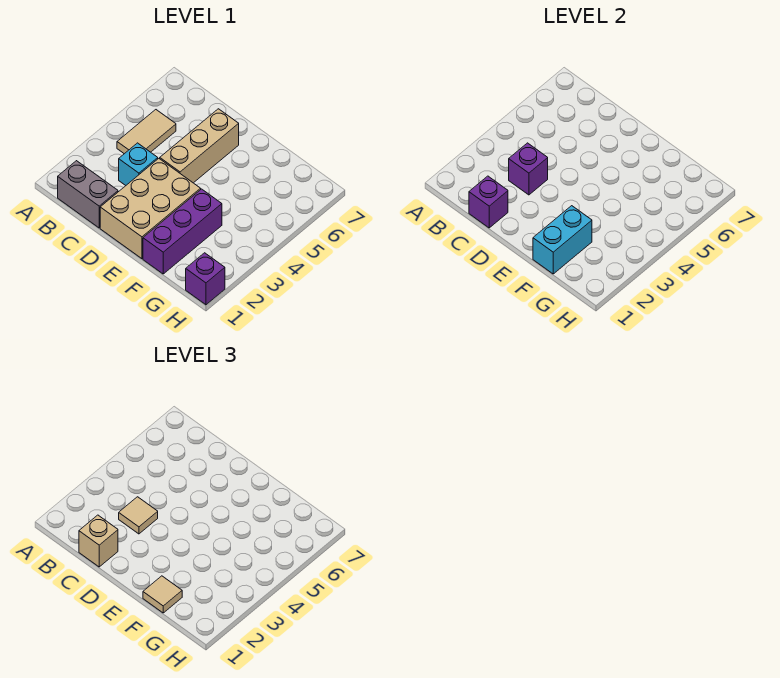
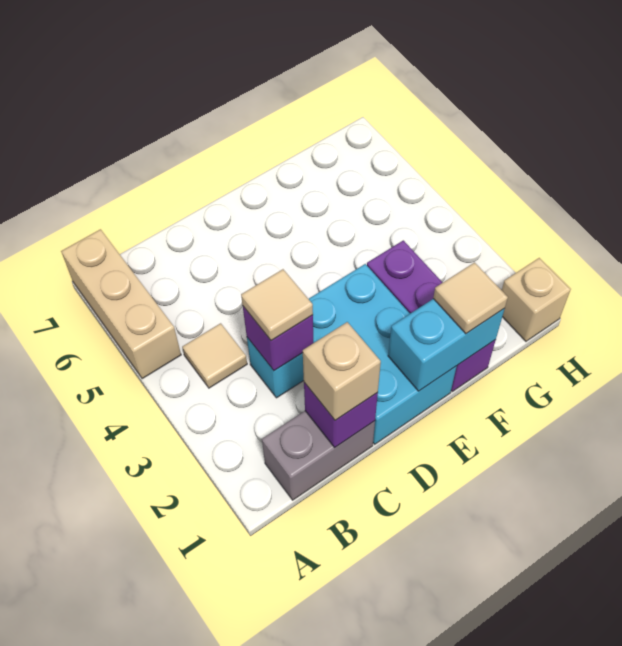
tan tile B4:B5 level 1 -> tan tile B4 level 1
tan brick D1:E3 level 1 -> cyan brick D1:E3 level 1
tan brick D4:D6 level 1 -> tan brick A5:A7 level 1
cyan brick F1:F2 level 2 -> cyan brick E1:F1 level 2
purple brick H1 level 1 -> tan brick H1 level 1

